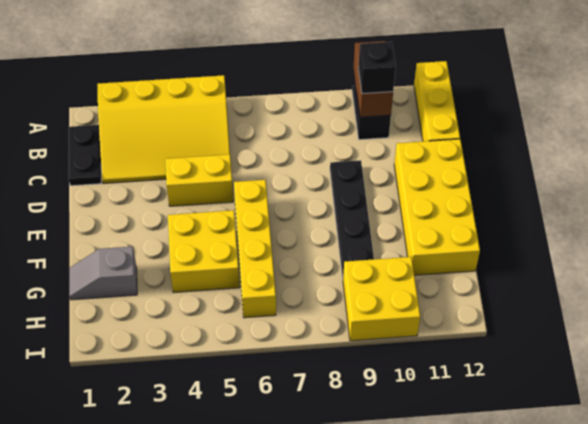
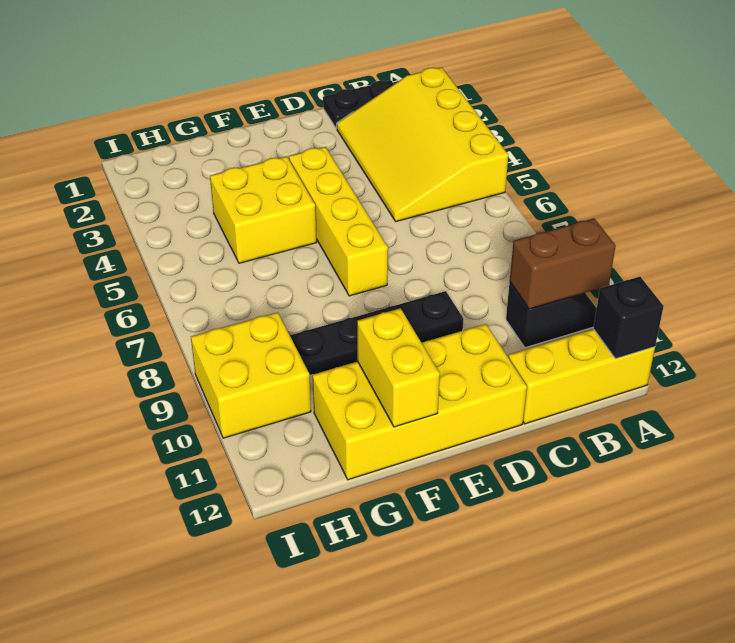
black brick B10 level 3 -> black brick A12 level 2
yellow brick D4:D5 level 1 -> yellow brick F11:F12 level 2
yellow brick E6:H6 level 1 -> yellow brick E4:E7 level 1
grey slope G1:G2 level 1 top 2 -> none

